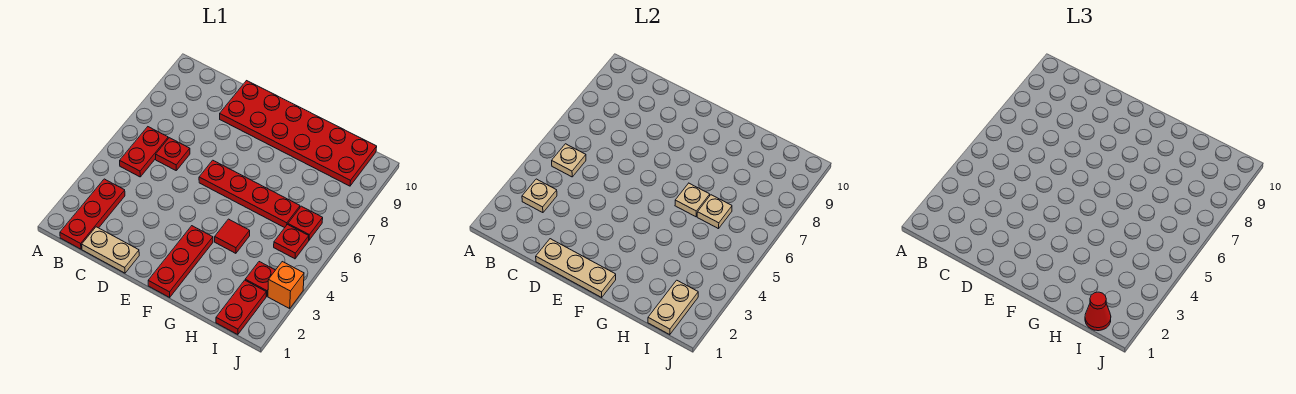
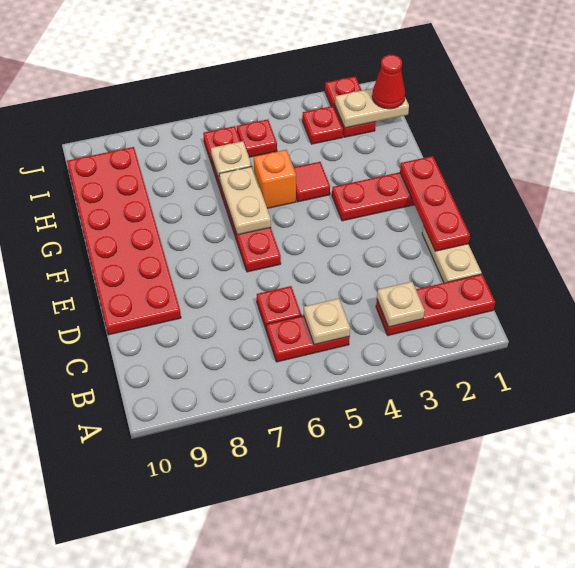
tan plate D1:F1 level 2 -> red plate D1:F1 level 2
tan plate G6 level 2 -> tan plate F6:G6 level 2
red plate I1:I2 level 1 -> red plate I2:J2 level 1
orange brick J3 level 1 -> orange brick G5 level 1

